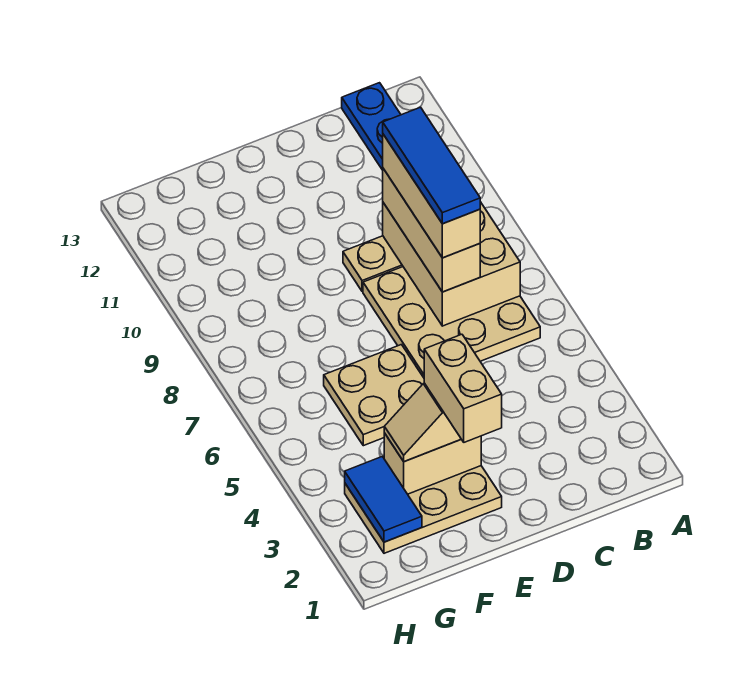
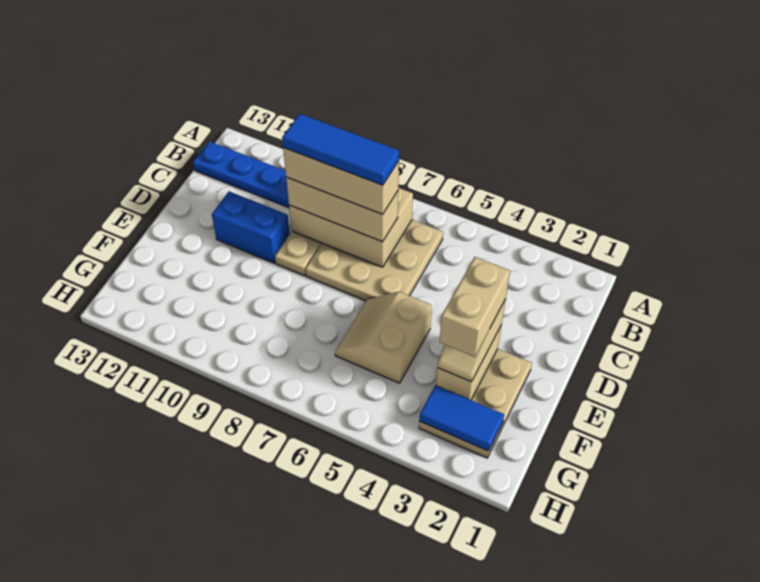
none -> blue brick D10:D11 level 1
tan brick E2:E3 level 4 -> tan brick E3:F3 level 4
tan plate E5:F6 level 1 -> tan slope E5:F6 level 1 top 5

